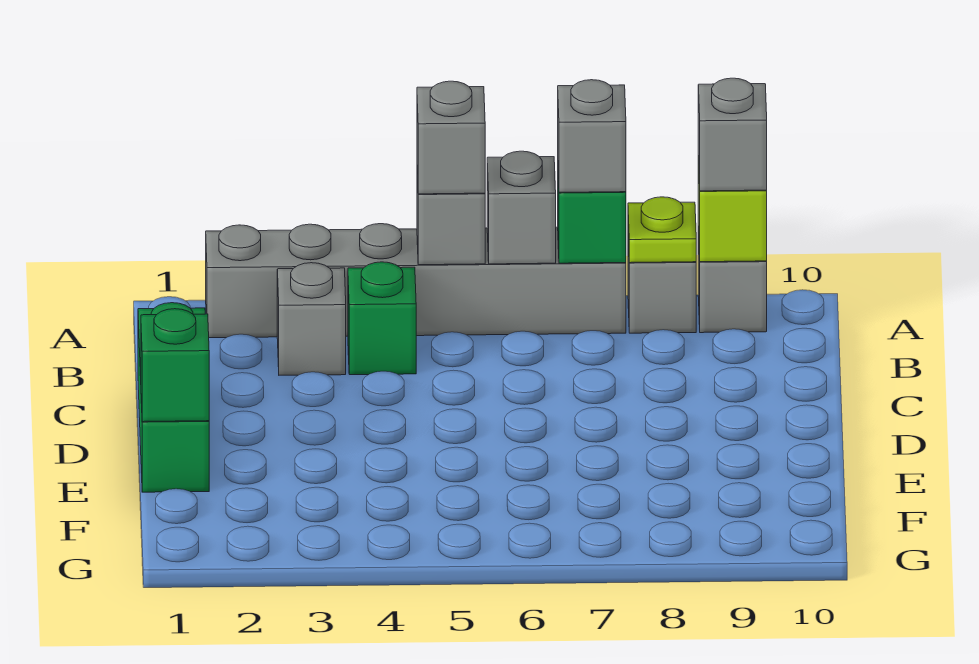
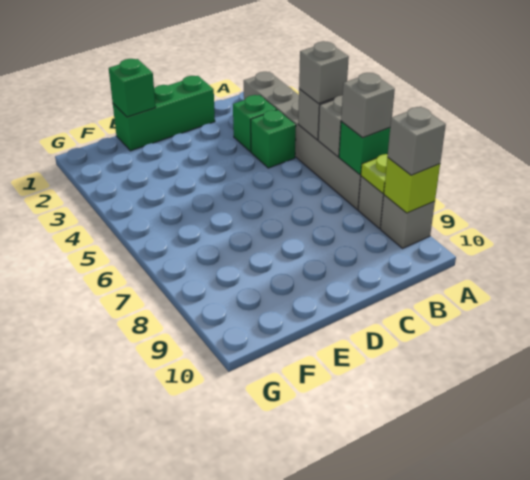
grey brick B3 level 1 -> green brick B3 level 1

